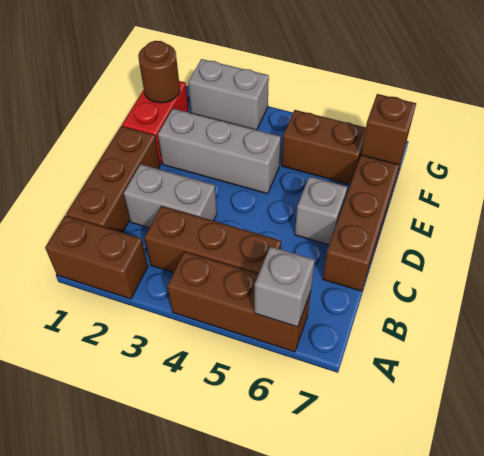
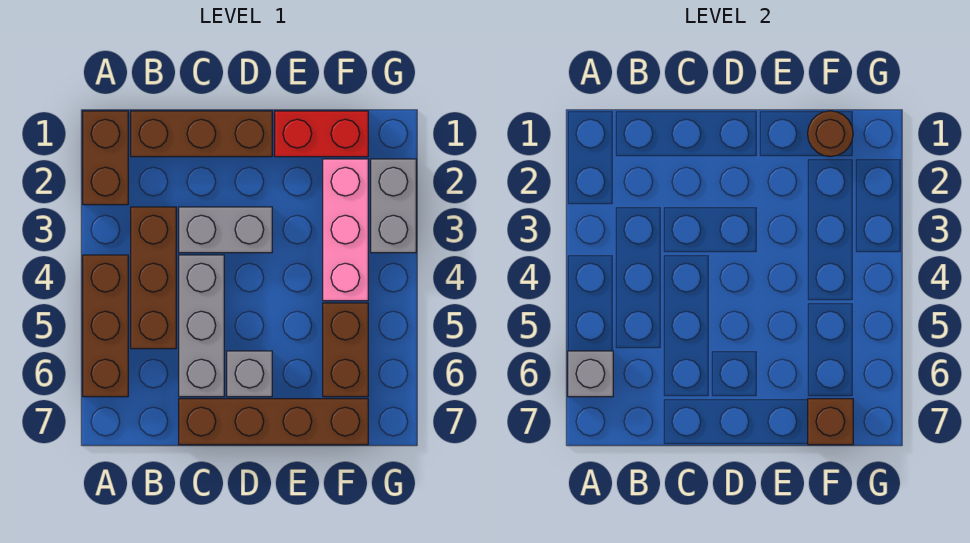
grey brick C2:C3 level 1 -> grey brick C3:D3 level 1
grey brick E2:E4 level 1 -> grey brick C4:C6 level 1
none -> pink brick F2:F4 level 1

